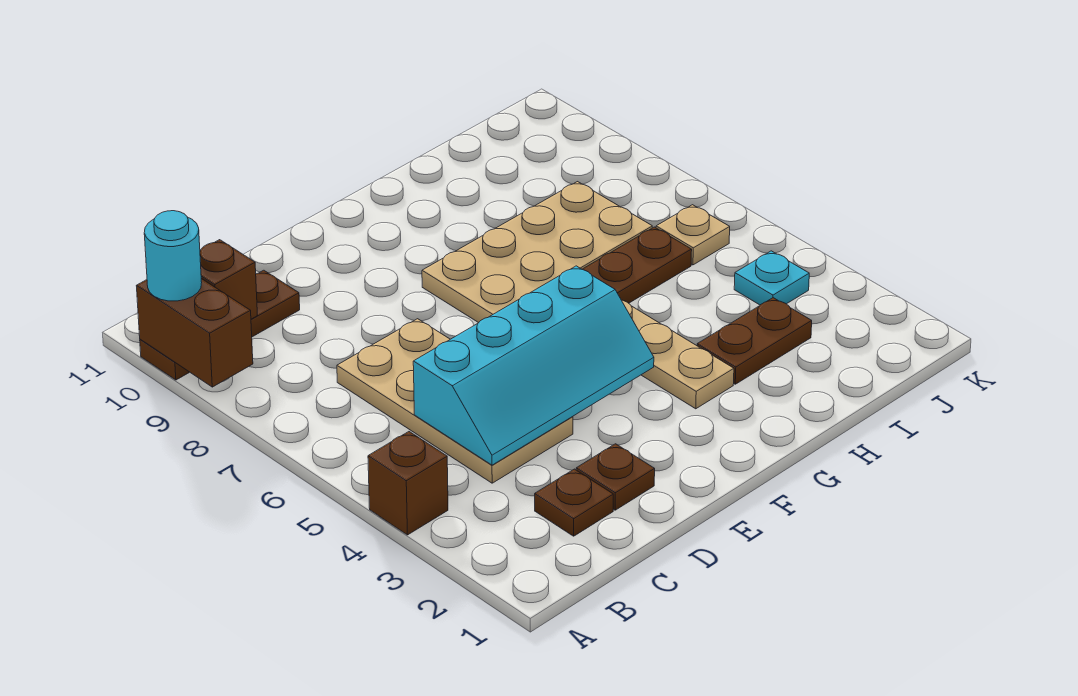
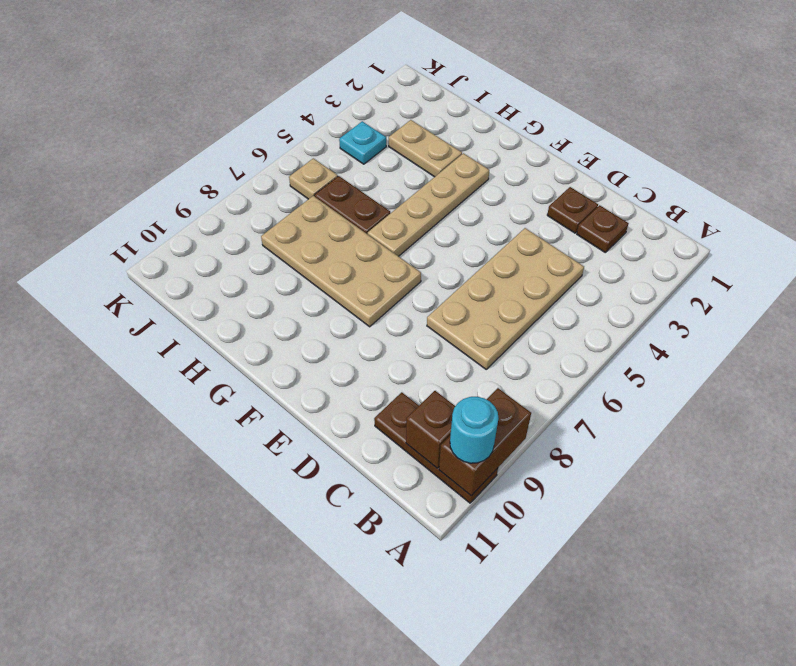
brown brick A4 level 1 -> none
cyan slope C4:F5 level 2 top 5 -> none
brown plate H3:I3 level 1 -> tan plate H3:I3 level 1

